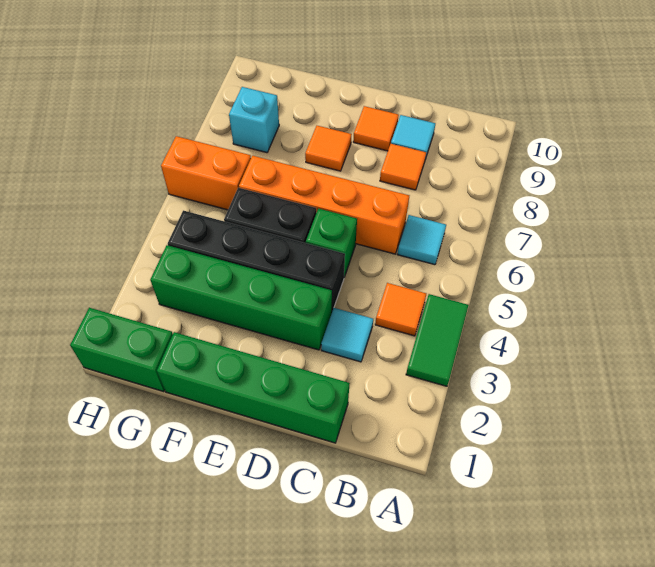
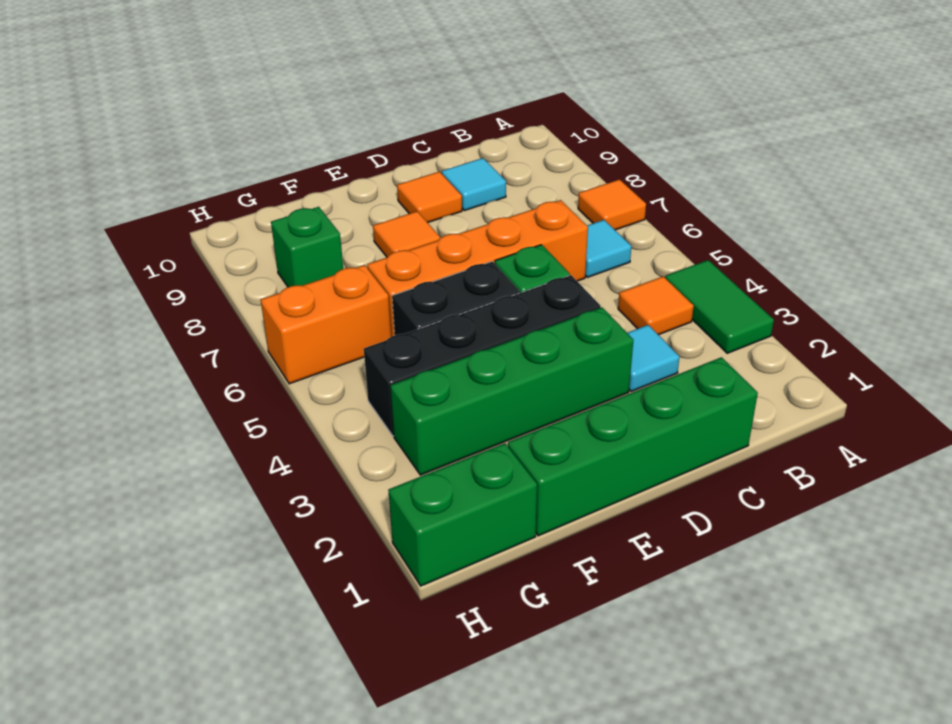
orange tile C8 level 1 -> orange tile A7 level 1
cyan brick G8 level 1 -> green brick G8 level 1

